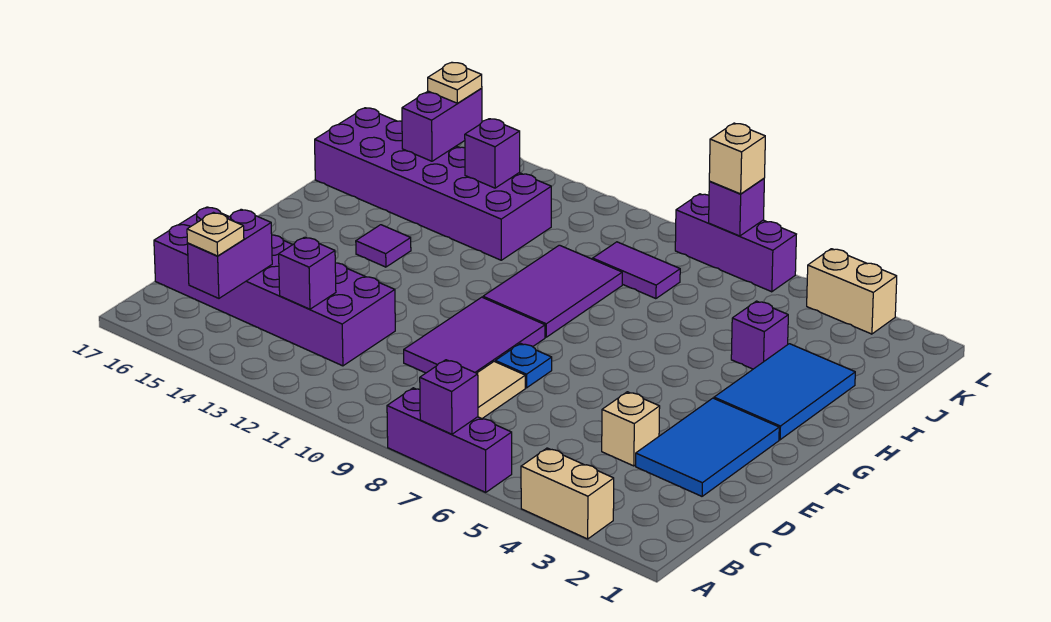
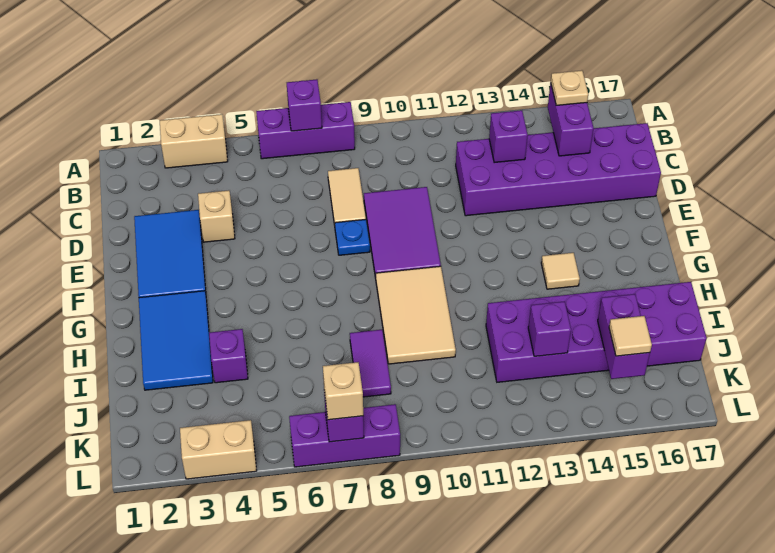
purple tile G9:I10 level 1 -> tan tile G9:I10 level 1
purple tile G14 level 1 -> tan tile G14 level 1
purple tile J8:J9 level 1 -> purple tile I8:J8 level 1
tan plate K15 level 3 -> tan tile K15 level 3

